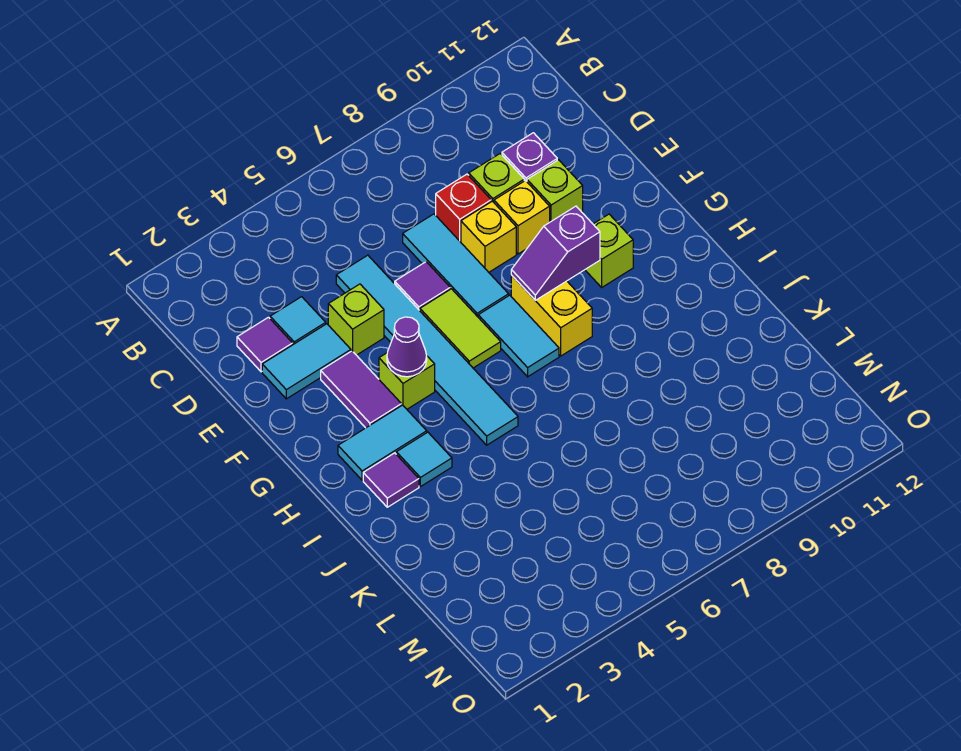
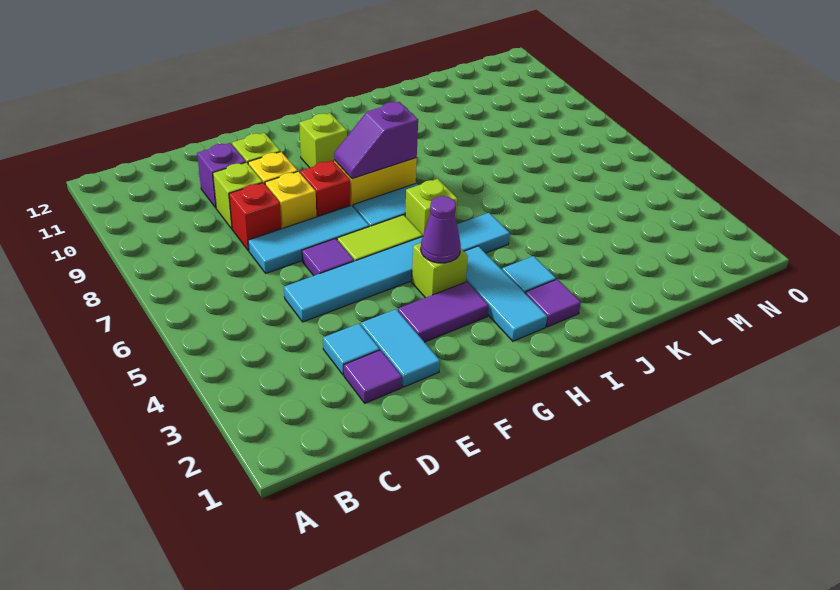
lime brick E4 level 1 -> lime brick H6 level 1
none -> red brick F8 level 1
purple slope G8:G9 level 2 top 9 -> purple slope G8:H8 level 2 top H
cyan tile H2:H3 level 1 -> cyan tile H2:H4 level 1

